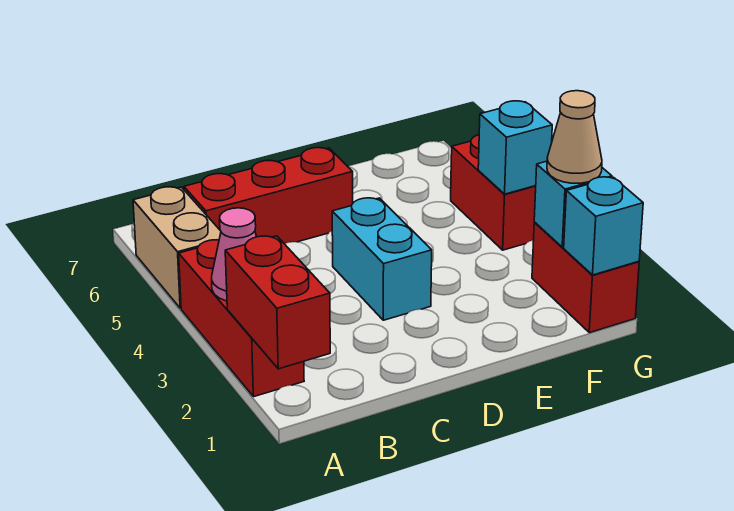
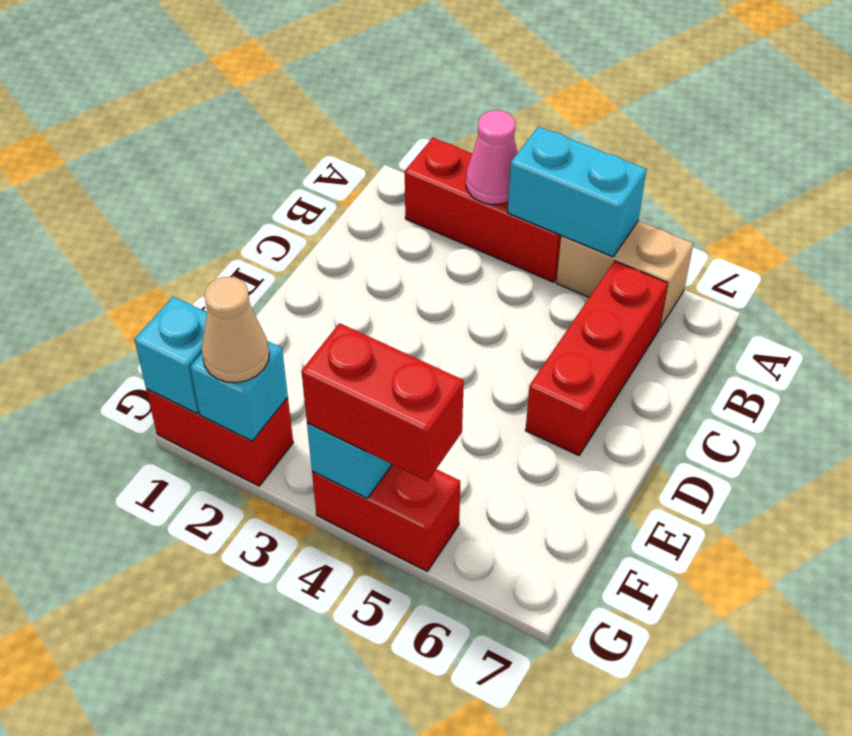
red brick A1:A2 level 2 -> red brick G4:G5 level 3
cyan brick D3:D4 level 1 -> cyan brick A4:A5 level 2

